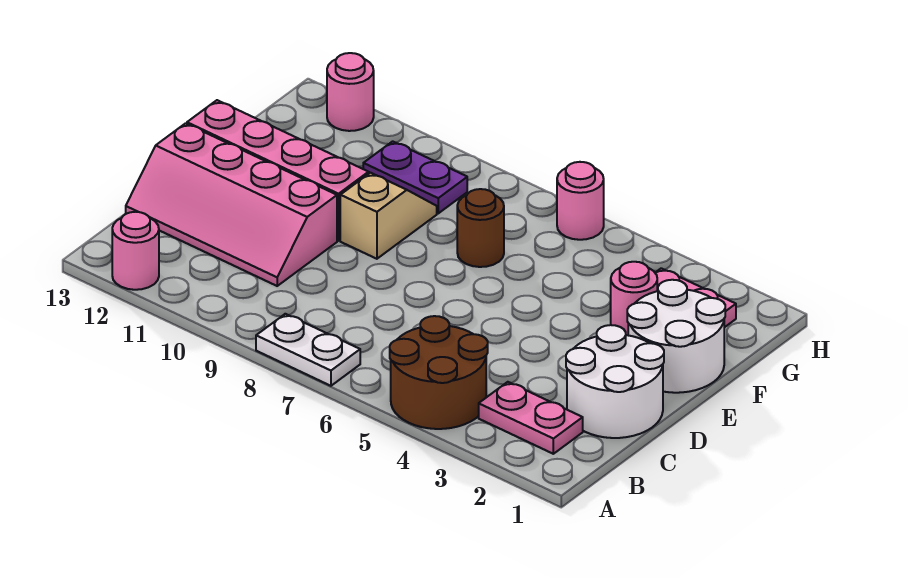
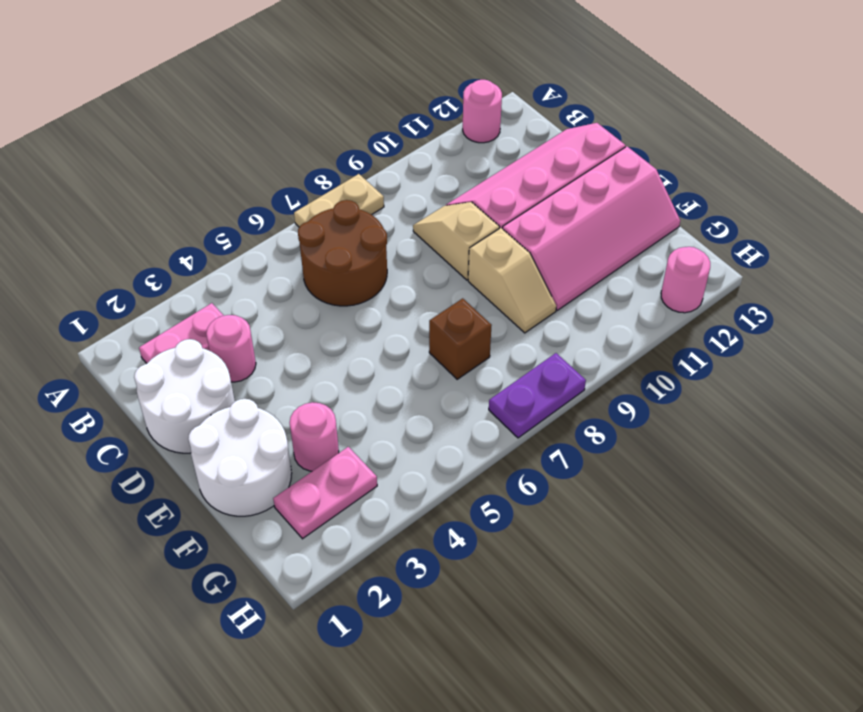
brown round brick A4:B5 level 1 -> brown round brick B6:C7 level 1
white plate A7:A8 level 1 -> tan plate A7:A8 level 1
none -> tan slope C9:D9 level 1 top D
brown round brick F7 level 1 -> brown brick F7 level 1
purple plate G9:G10 level 1 -> purple plate H7:H8 level 1
pink round brick H6 level 1 -> pink round brick C3 level 1

